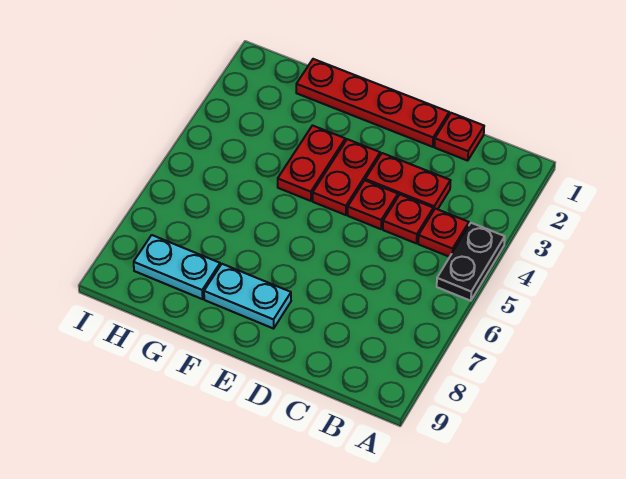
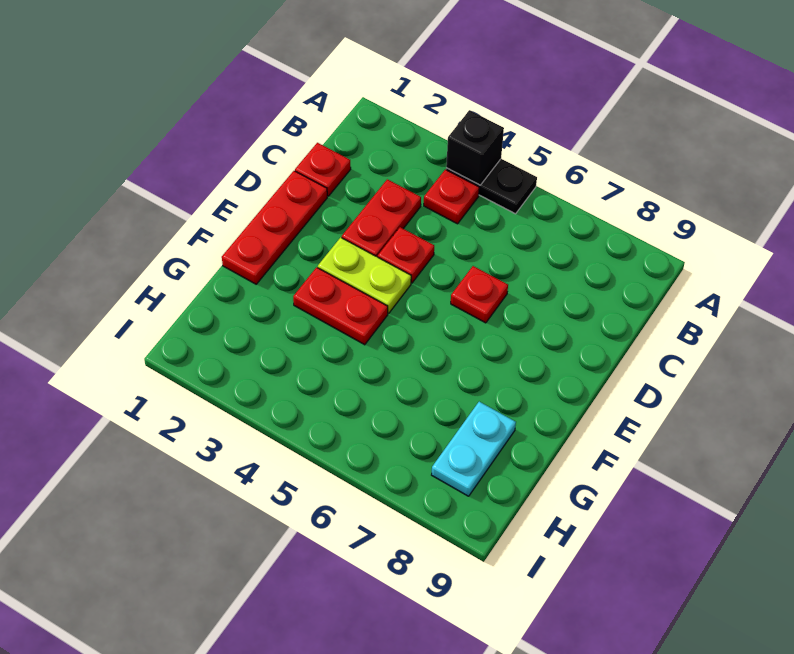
none -> black brick A4 level 2
red plate C4 level 1 -> red plate D6 level 1
red plate D1:G1 level 1 -> red plate D1:F1 level 1
red plate E3:E4 level 1 -> lime plate E3:E4 level 1
cyan plate E8:F8 level 1 -> none

